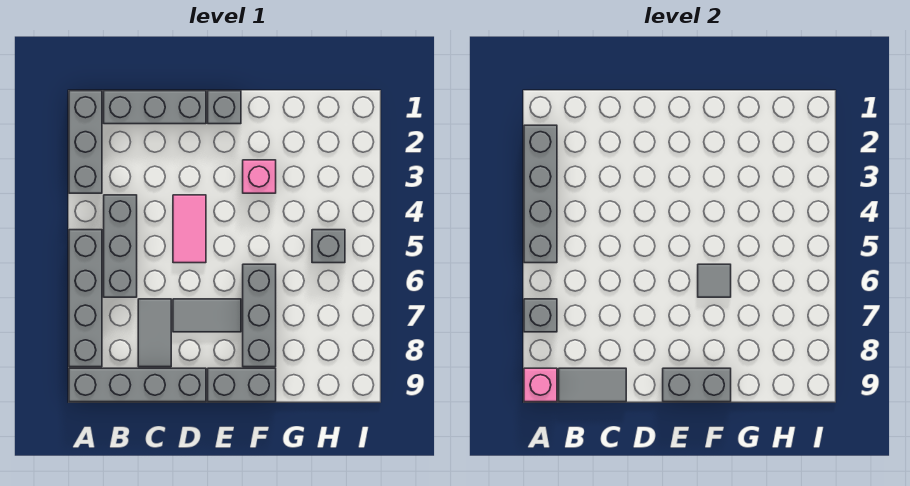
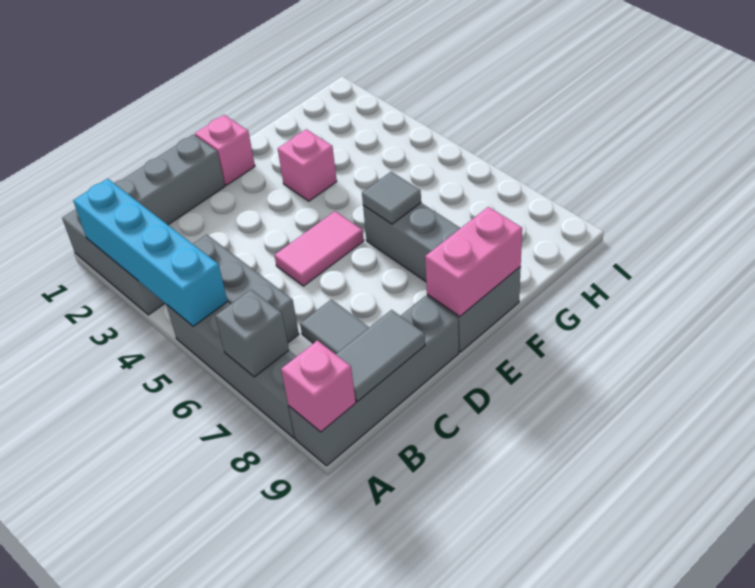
grey brick A2:A5 level 2 -> cyan brick A2:A5 level 2
pink tile D4:D5 level 1 -> pink tile D5:E5 level 1
grey tile D7:E7 level 1 -> none
grey brick E1 level 1 -> pink brick E1 level 1
grey brick E9:F9 level 2 -> pink brick E9:F9 level 2
grey brick H5 level 1 -> none

